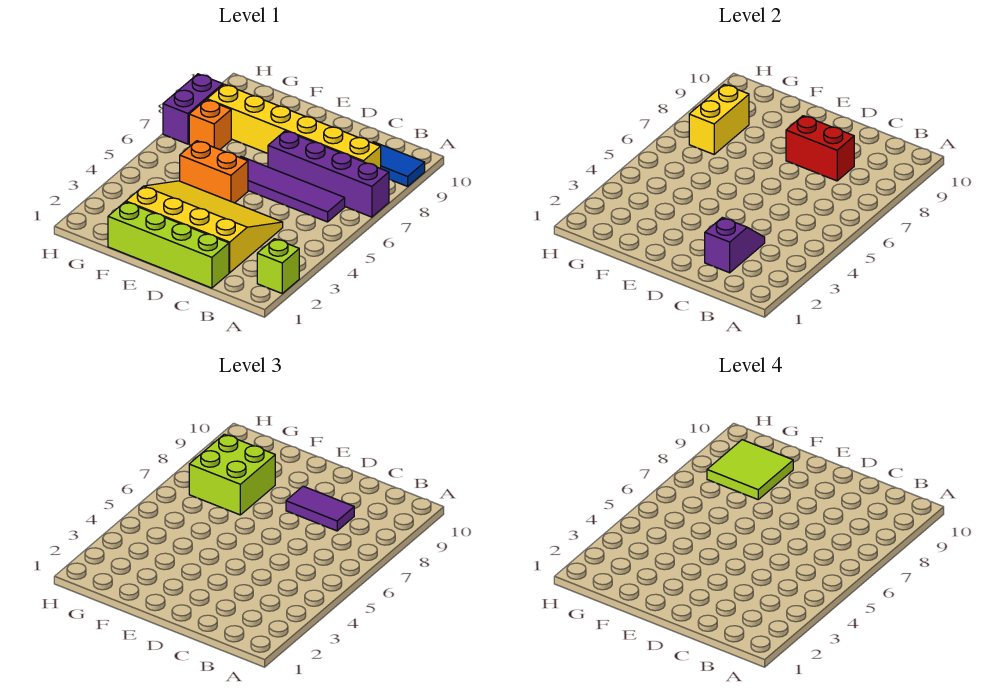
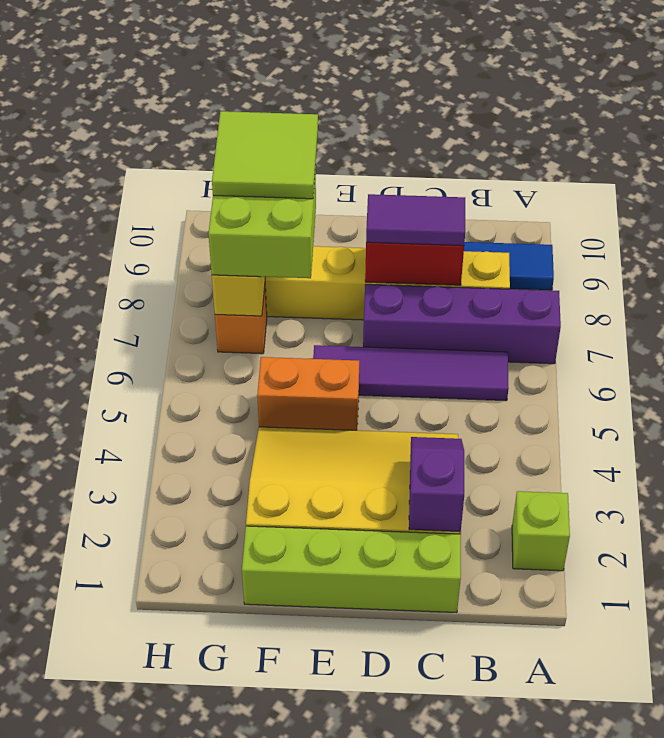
purple brick H7:H8 level 1 -> none

